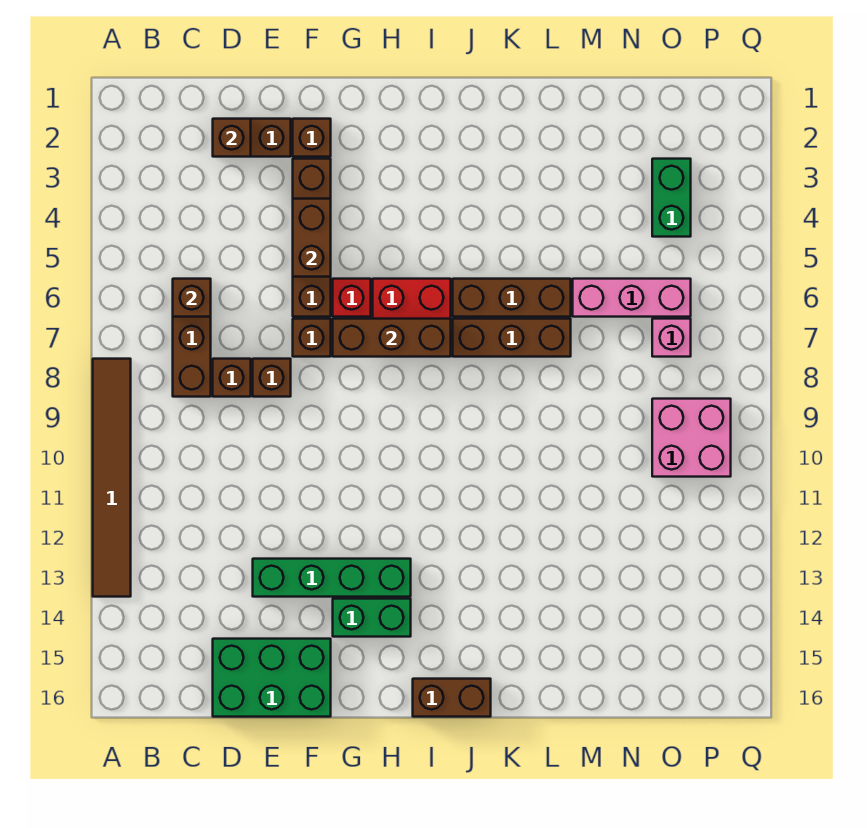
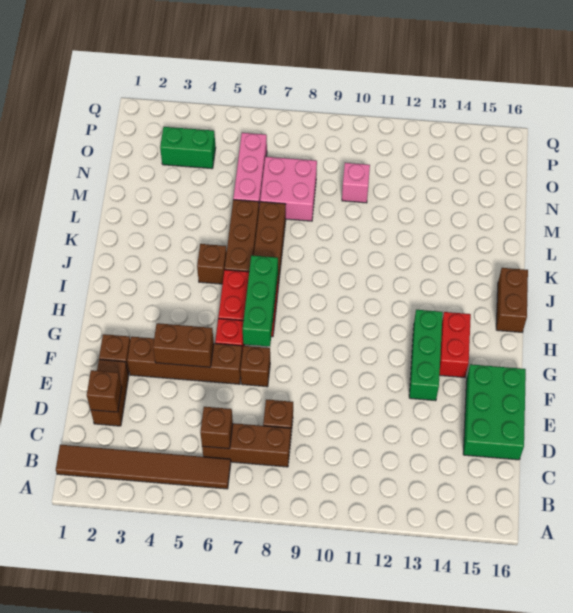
brown tile A8:A13 level 1 -> brown tile B1:B6 level 1
brown brick E8 level 1 -> brown brick J5 level 1
green brick E13:H13 level 1 -> green brick F13:H13 level 1
brown brick G7:I7 level 2 -> green brick G7:I7 level 2
green brick G14:H14 level 1 -> red brick G14:H14 level 1
pink brick O7 level 1 -> pink brick N10 level 1
pink brick O9:P10 level 1 -> pink brick M7:N8 level 1

